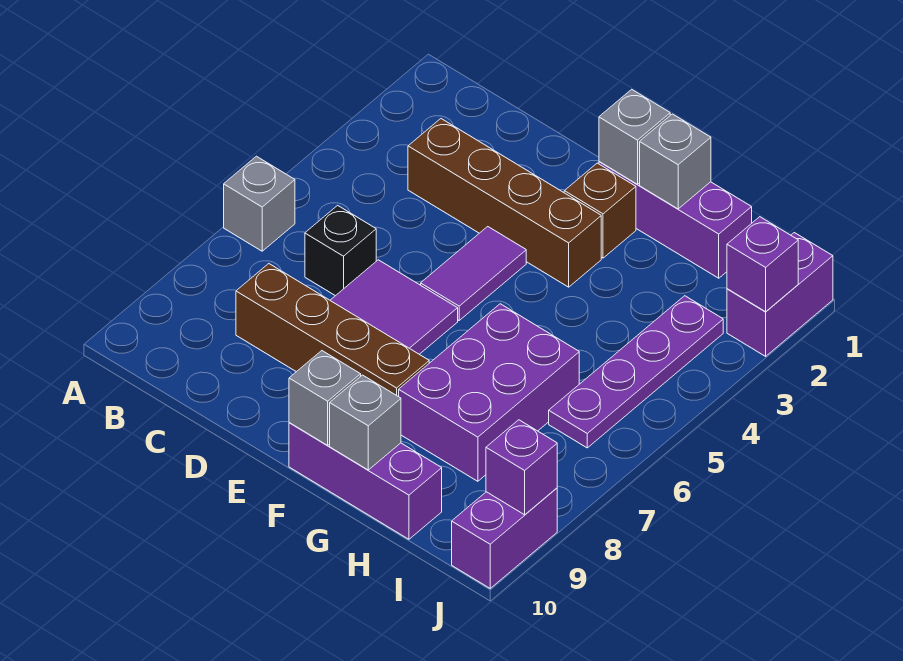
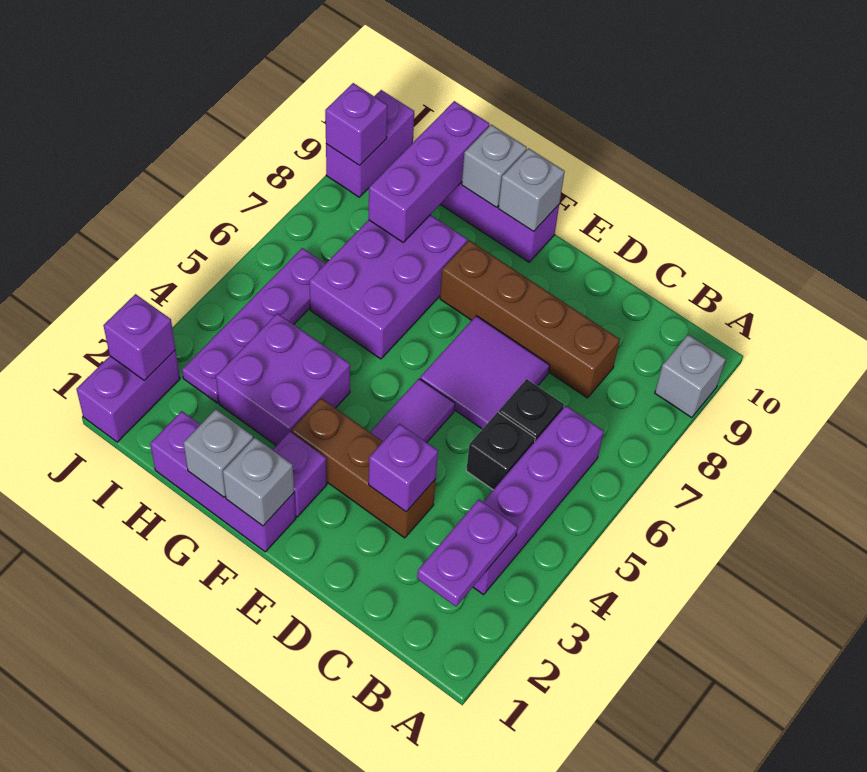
grey brick A6 level 1 -> grey brick A9 level 1
none -> purple plate B2:B3 level 2
none -> purple brick B3:B6 level 1
brown brick C3:F3 level 1 -> brown brick D3:F3 level 1
none -> black brick C5 level 1
none -> purple brick D3 level 2
brown brick F2 level 1 -> purple brick F2 level 1
none -> purple brick G3:H4 level 1
none -> purple brick H8:H10 level 2

